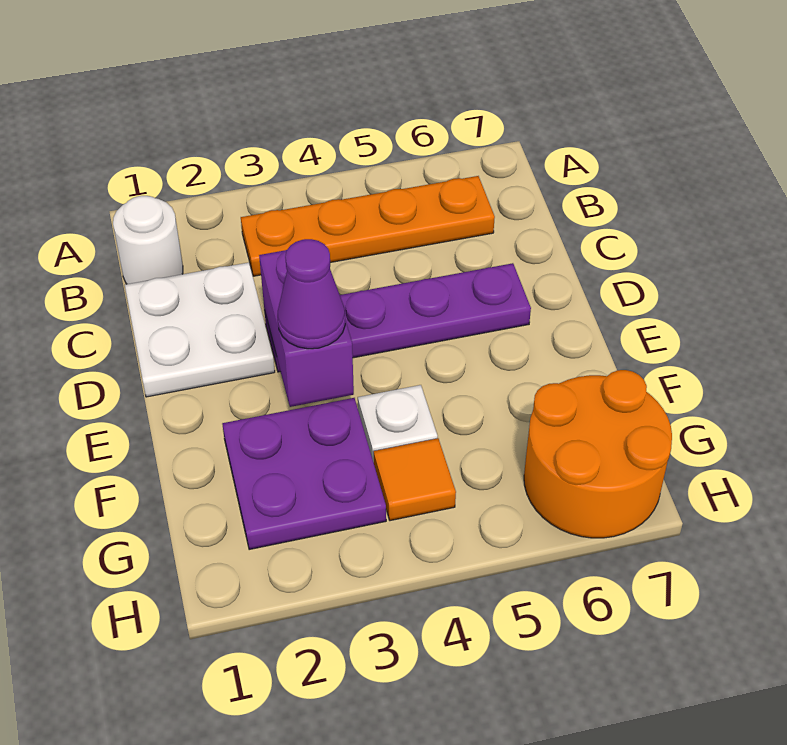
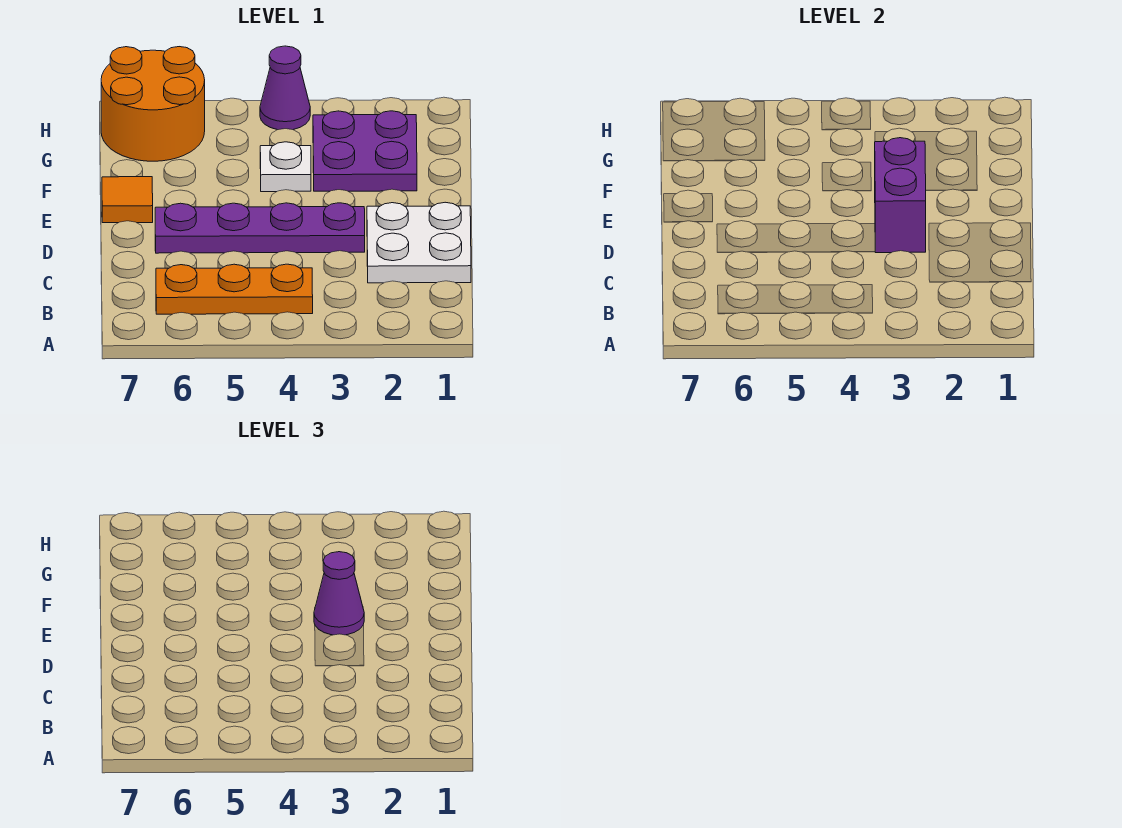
white round brick B1 level 1 -> none
orange plate B3:B6 level 1 -> orange plate B4:B6 level 1
orange tile G4 level 1 -> orange tile E7 level 1
none -> purple cone H4 level 1

